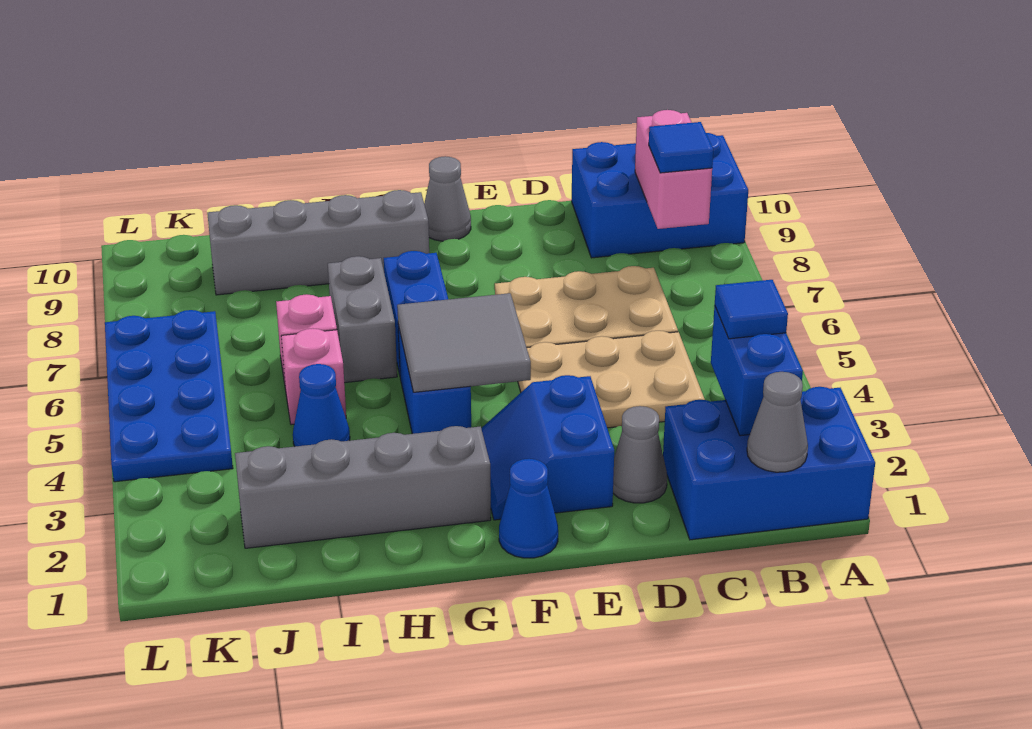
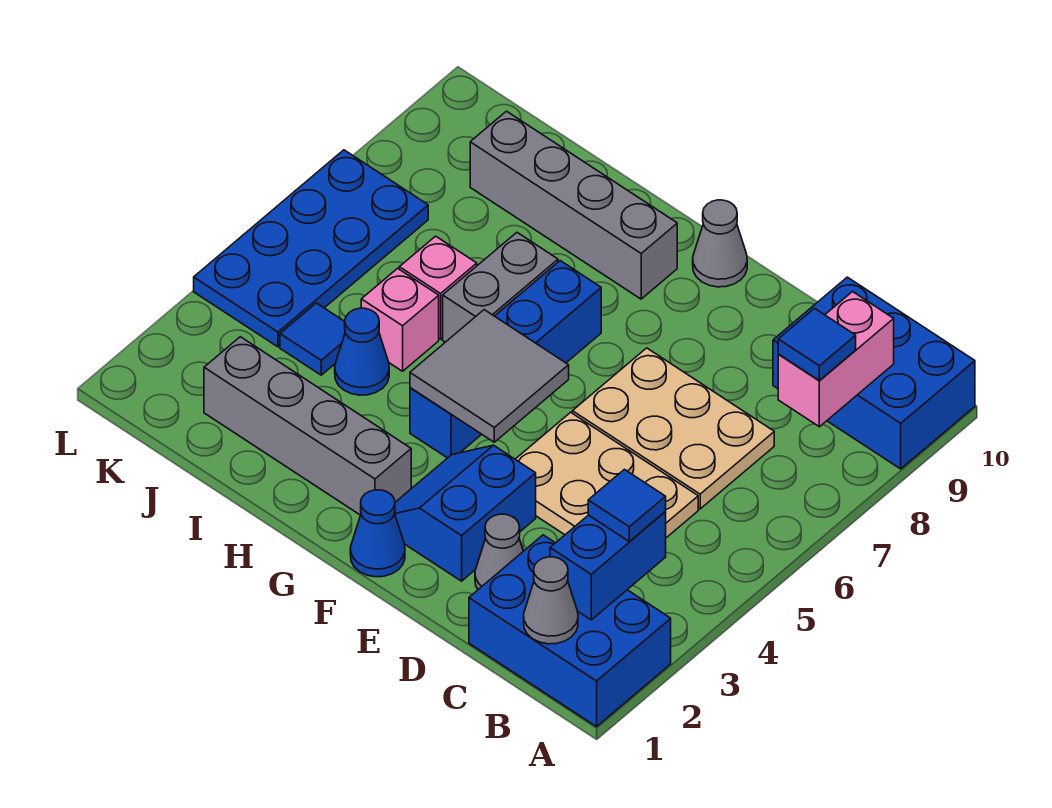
none -> blue tile J4 level 1

